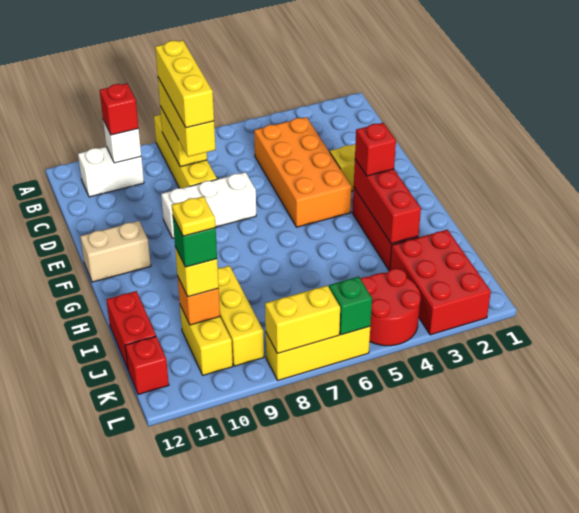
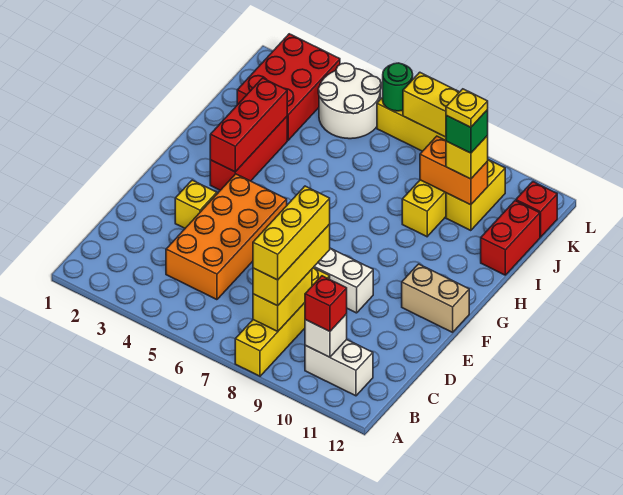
red brick G3 level 3 -> none
orange brick J10 level 2 -> orange brick J9:J10 level 2
red round brick K4:L5 level 1 -> white round brick K4:L5 level 1
green brick L6 level 2 -> green round brick L6 level 2

